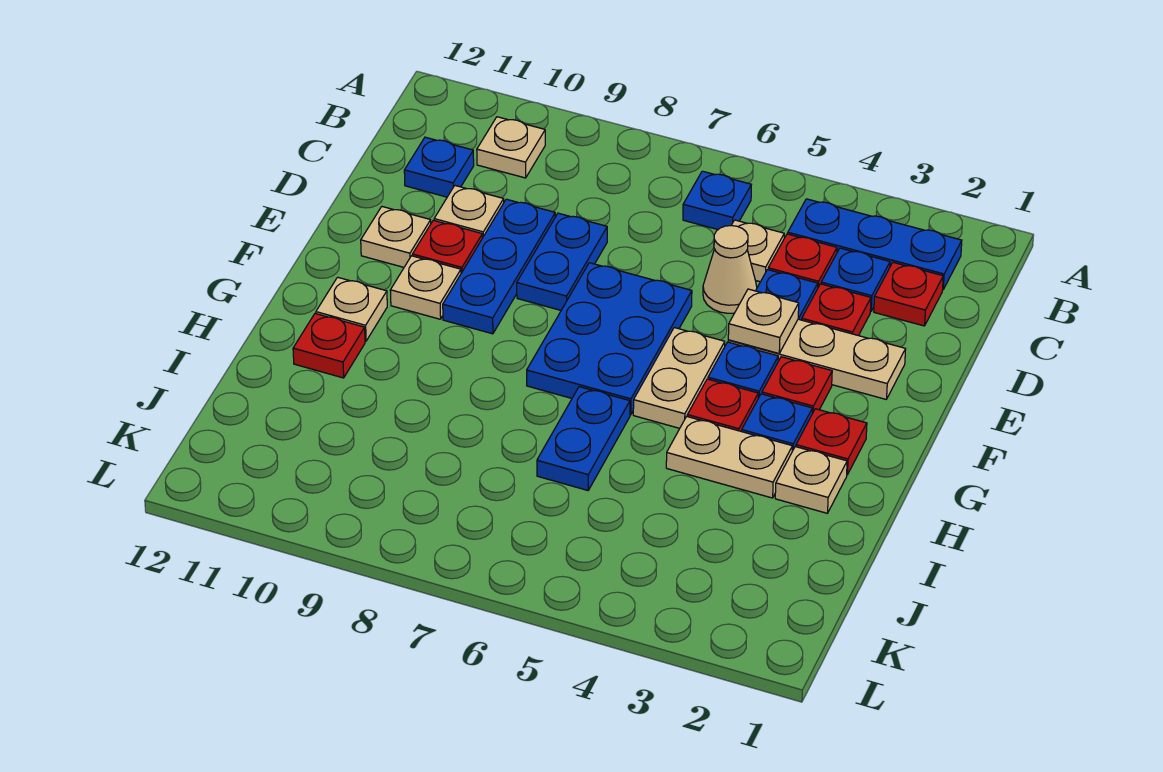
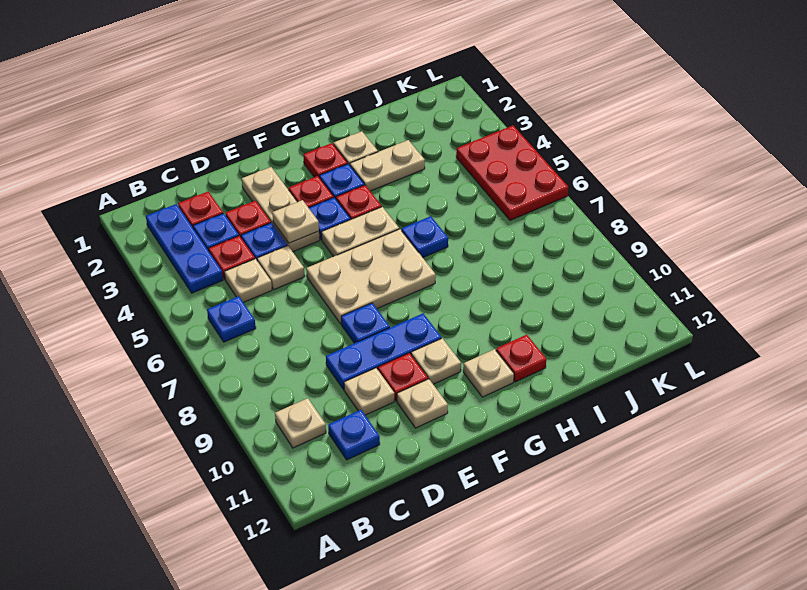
tan cone D5 level 1 -> tan plate D5 level 1
blue plate D8:E8 level 1 -> blue plate E8 level 1
blue plate E6:G7 level 1 -> tan plate E6:G7 level 1
tan plate H3:H4 level 1 -> tan plate H3:I3 level 1
blue plate H6:I6 level 1 -> blue plate H6 level 1
none -> red plate K4:L6 level 1

